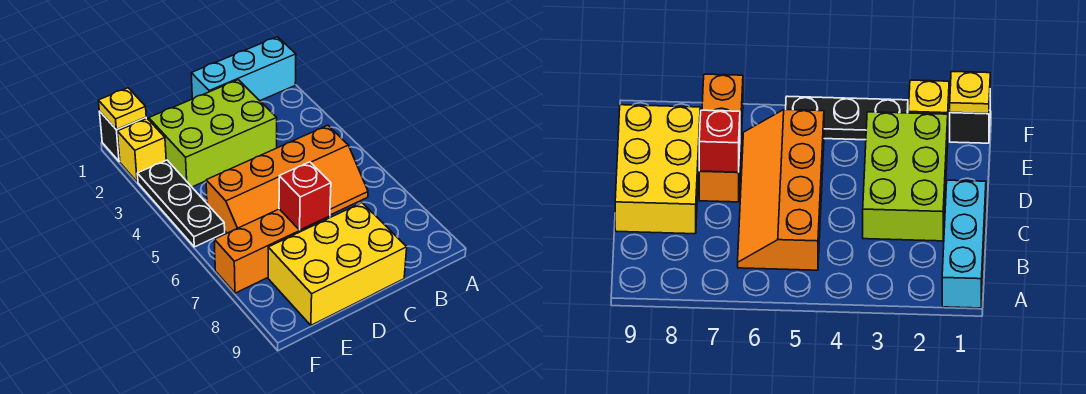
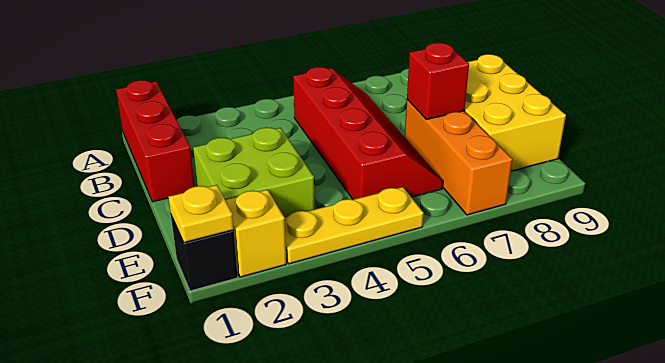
cyan brick A1:C1 level 1 -> red brick A1:C1 level 1
orange slope B5:E6 level 1 top 5 -> red slope B5:E6 level 1 top 5
lime brick C2:E3 level 1 -> lime brick D2:E3 level 1
black plate F3:F5 level 1 -> yellow plate F3:F5 level 1

